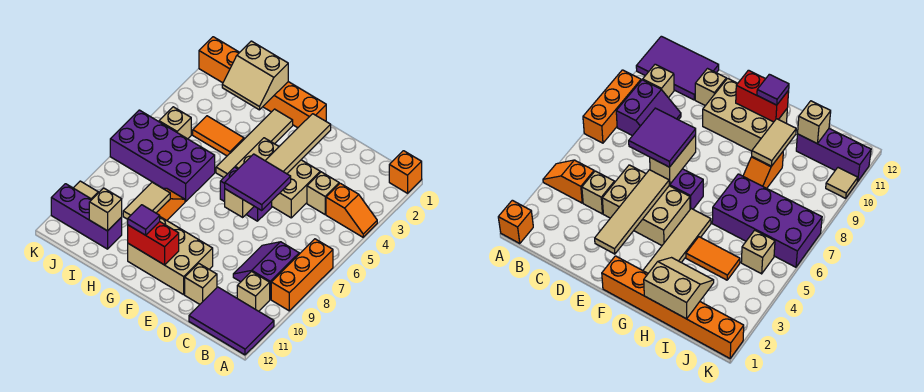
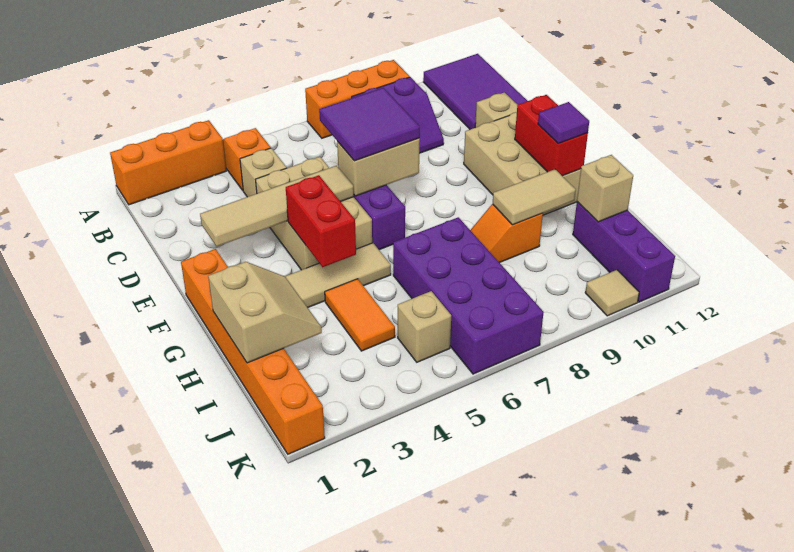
orange brick A1 level 1 -> orange brick A1:A3 level 1
tan brick B10 level 1 -> none
none -> red brick F4:G4 level 2

